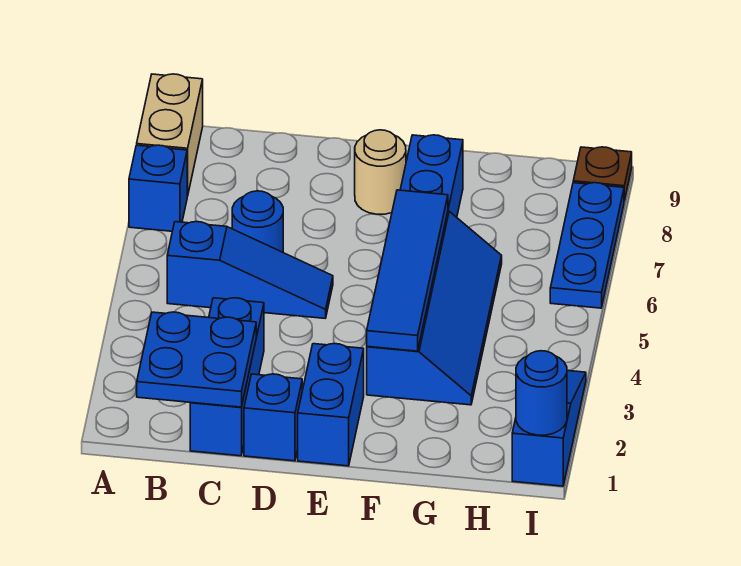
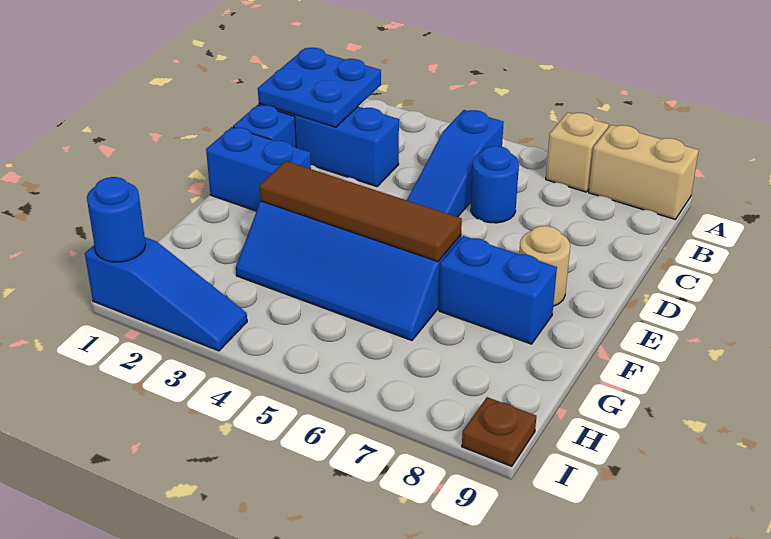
blue brick A7 level 1 -> tan brick A7 level 1
blue tile F3:F6 level 2 -> brown tile F3:F6 level 2
blue plate I6:I8 level 1 -> none

